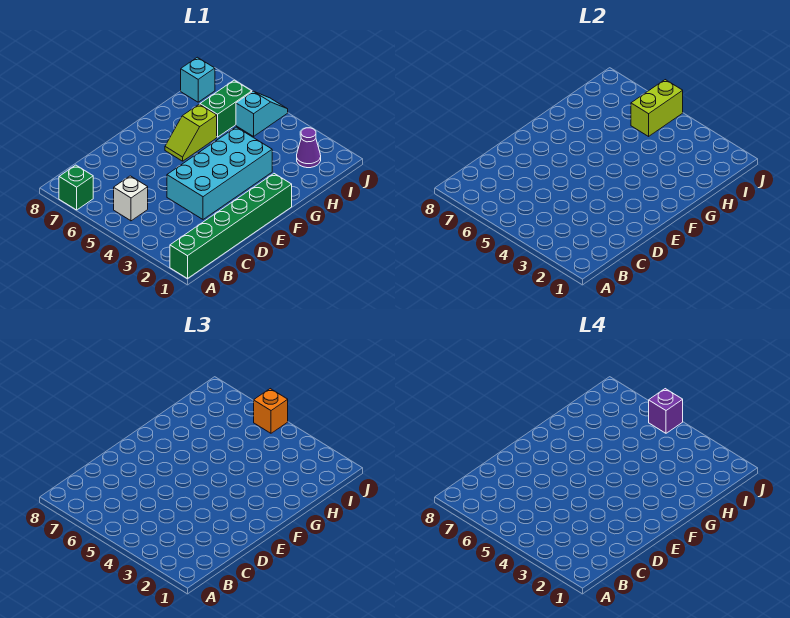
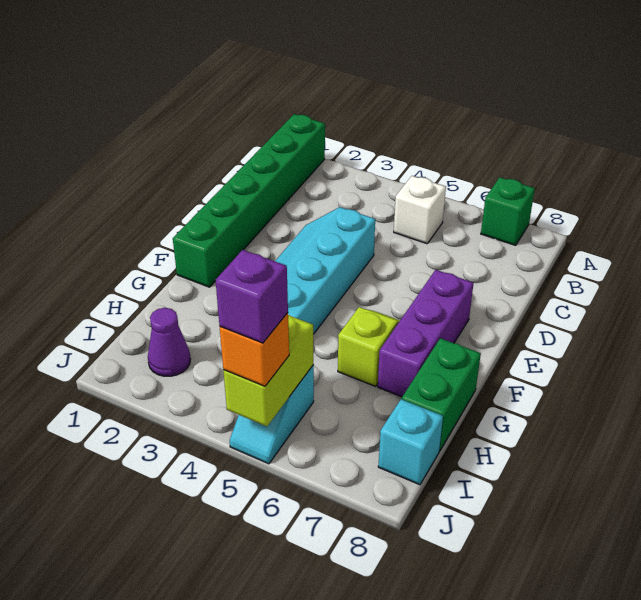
cyan brick D3:G4 level 1 -> cyan slope D3:G4 level 1 top 4
none -> purple brick E7:G7 level 1
green brick H6:I6 level 1 -> green brick G8:H8 level 1

